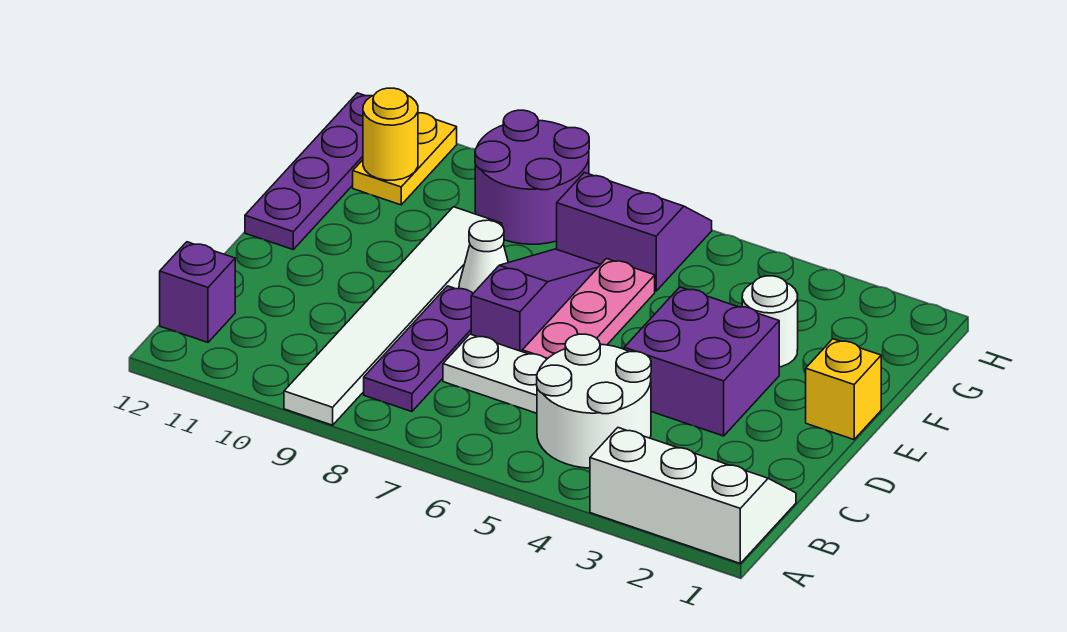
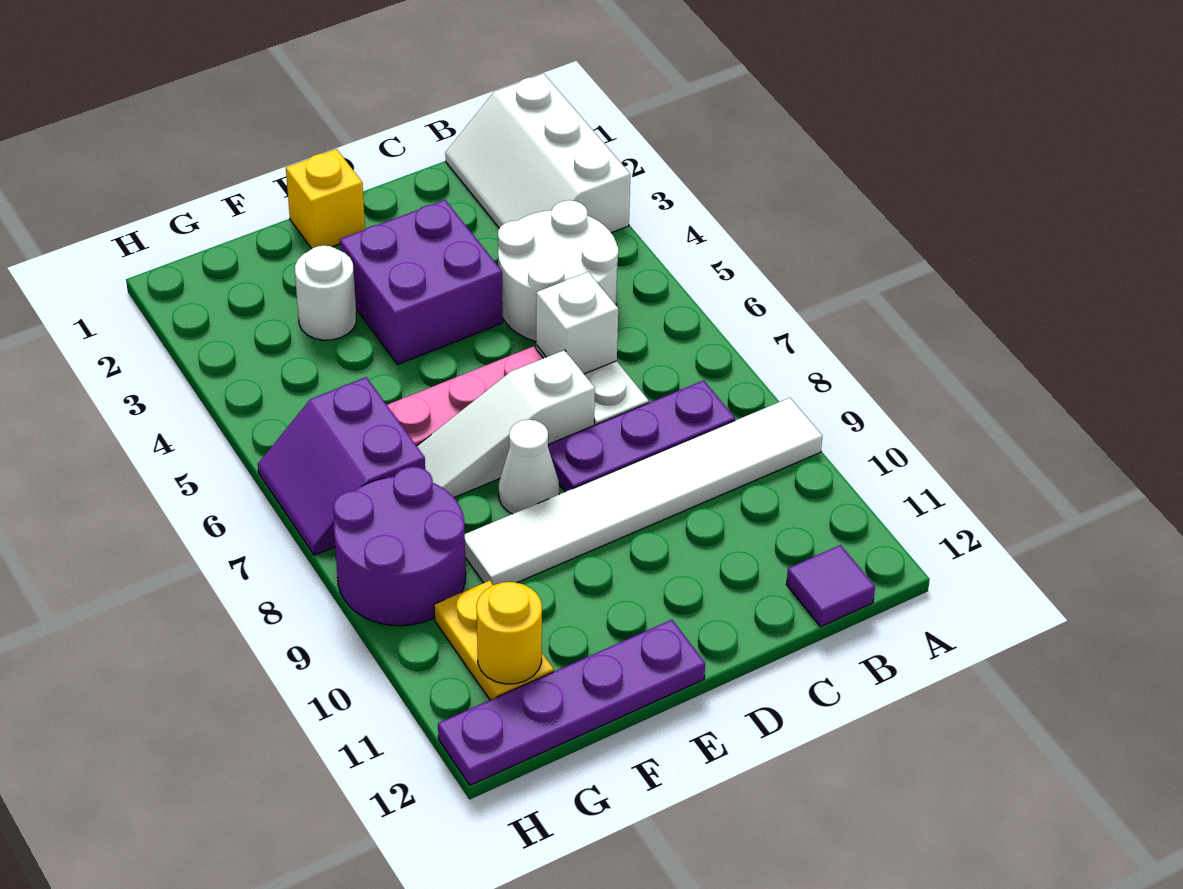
purple brick B12 level 1 -> purple tile B12 level 1
none -> white brick C6 level 2
purple slope D7:F7 level 1 top D -> white slope D7:F7 level 1 top D
yellow plate G11:H11 level 1 -> yellow plate G10:G11 level 1

